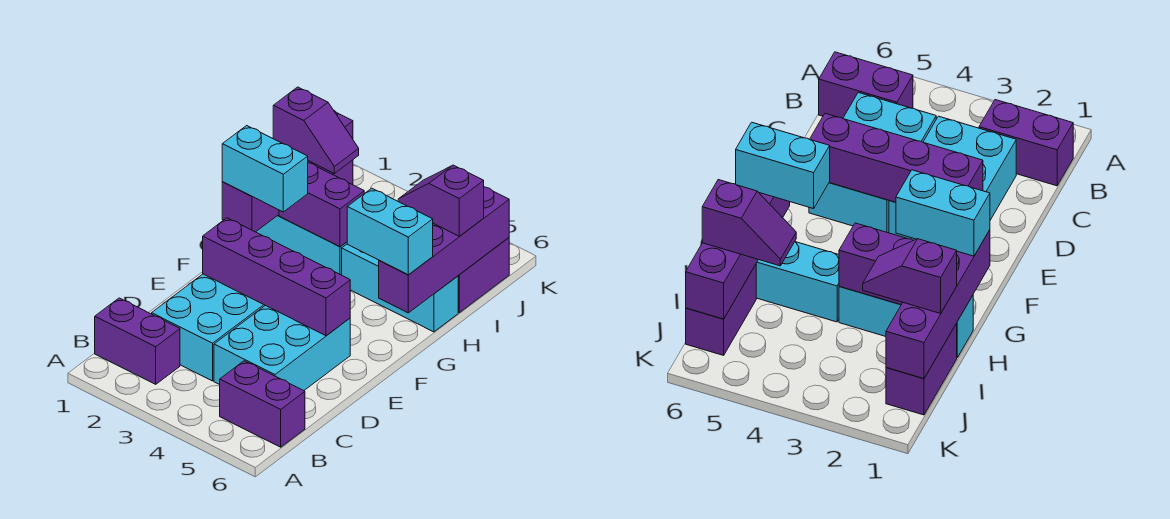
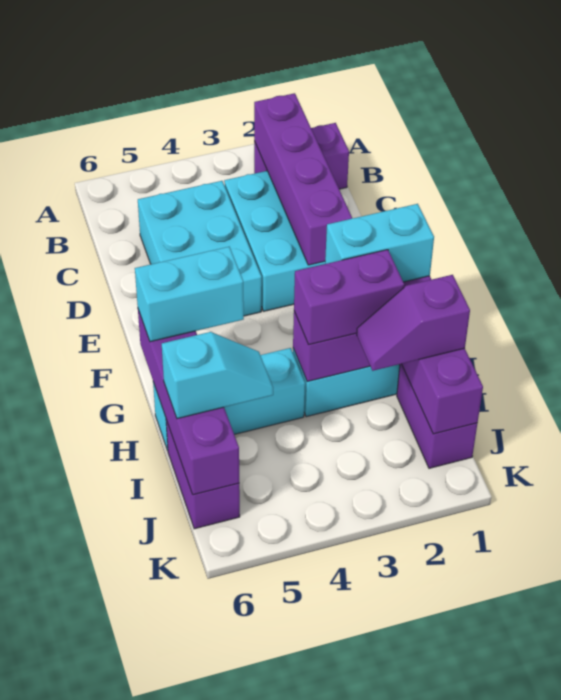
purple brick B5:B6 level 1 -> purple brick H2:H3 level 3
purple brick E2:E5 level 2 -> purple brick B2:E2 level 2
purple slope I5:I6 level 3 top 6 -> cyan slope I5:I6 level 3 top 6

